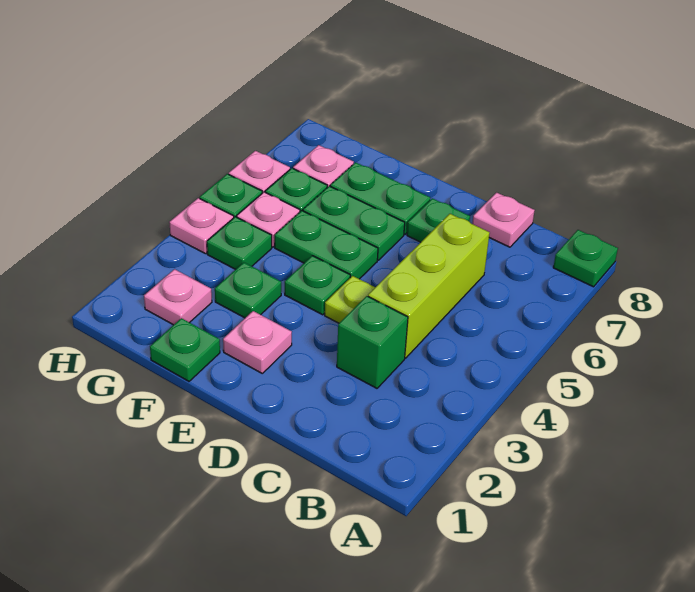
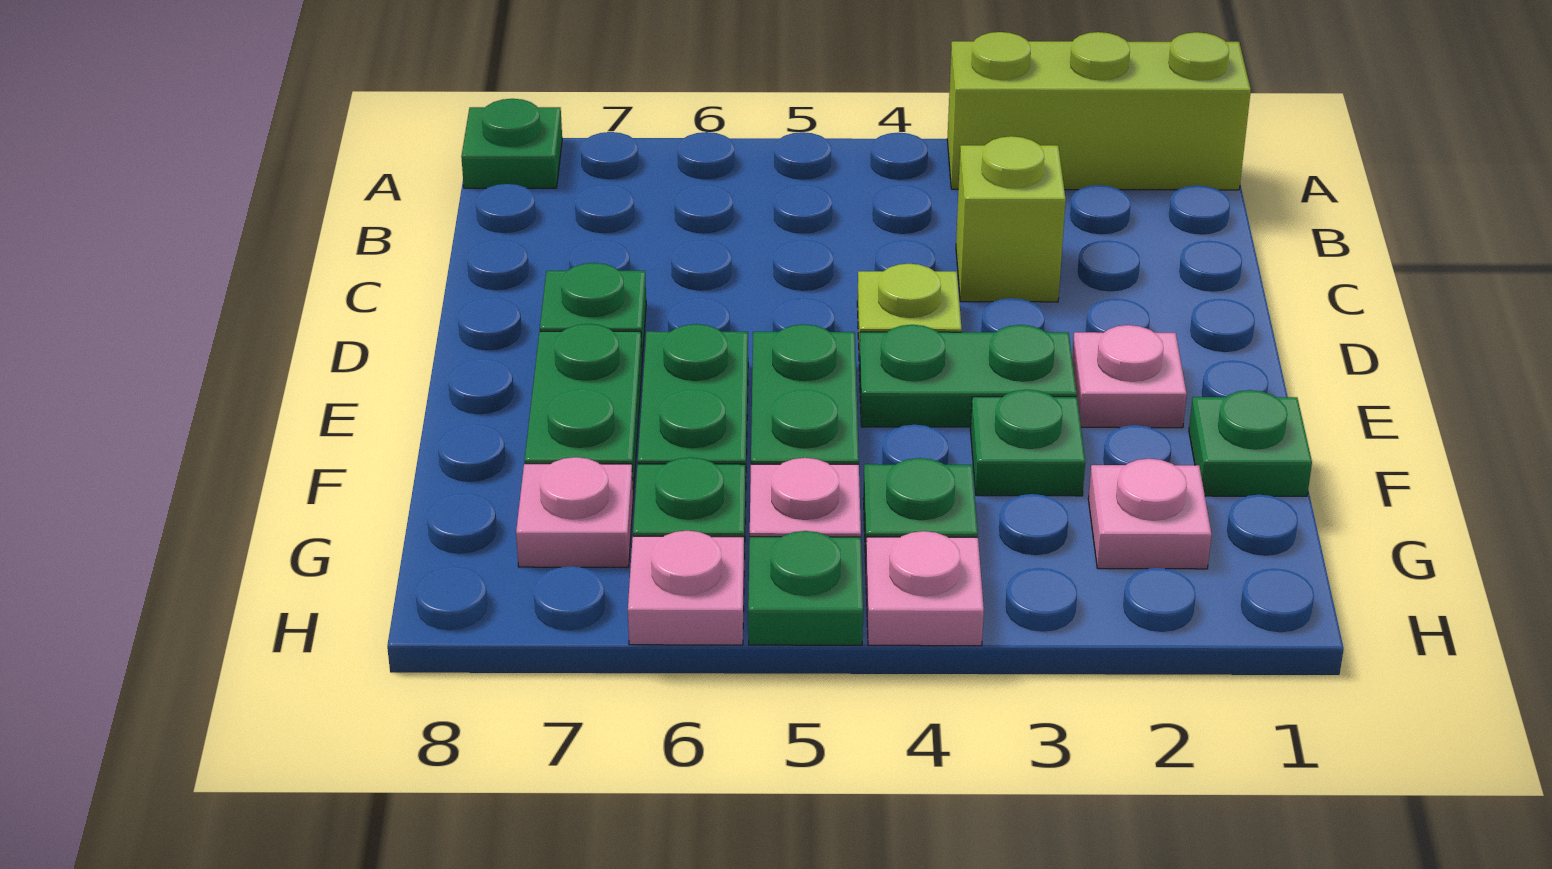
green brick C3 level 1 -> lime brick C3 level 1
lime brick C4:C6 level 1 -> lime brick A1:A3 level 1
pink plate C8 level 1 -> none
green plate E4 level 1 -> green plate E3:E4 level 1

